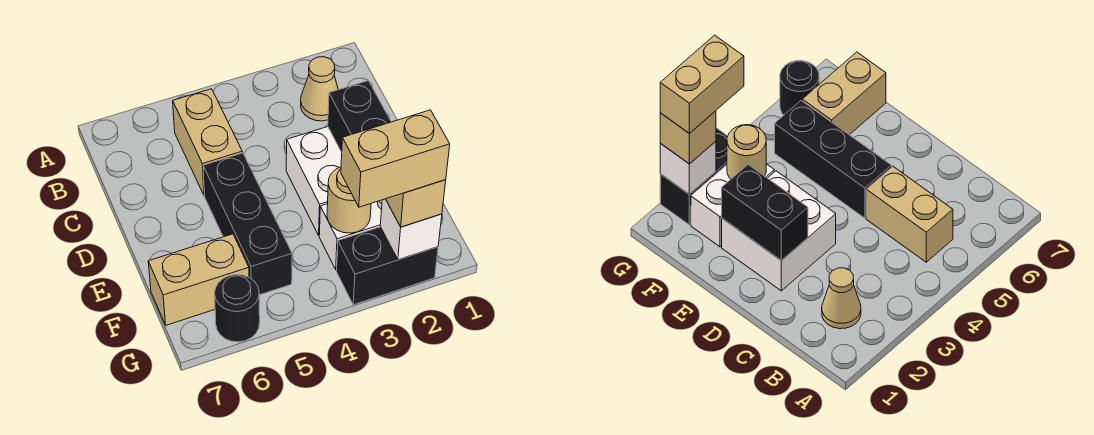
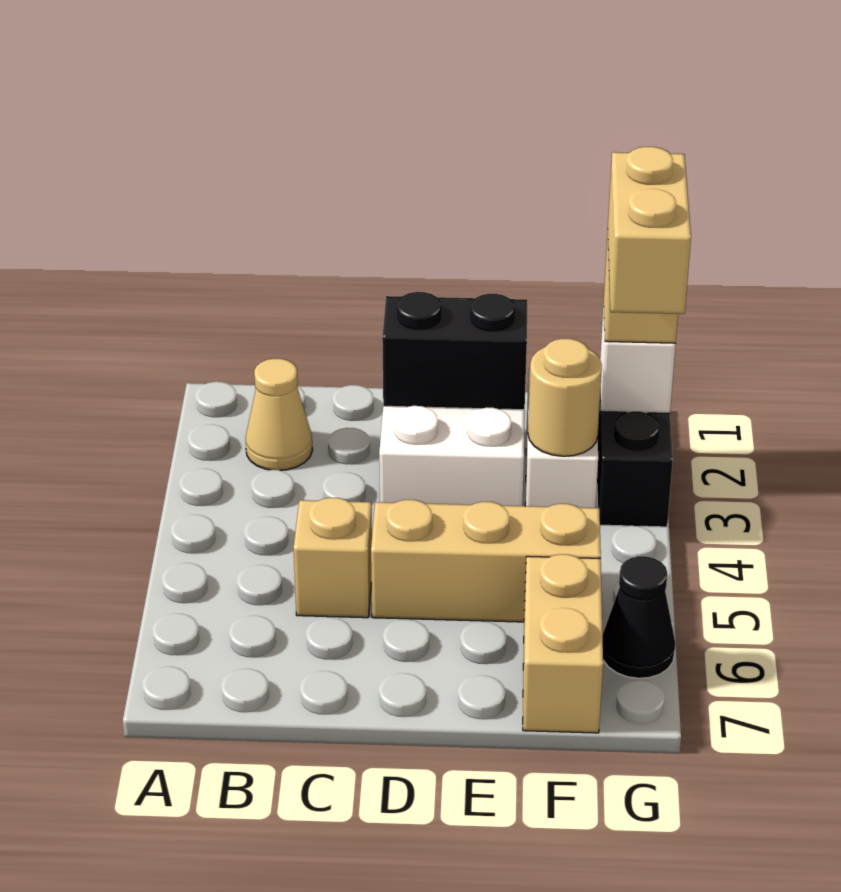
tan brick B5:C5 level 1 -> tan brick C5 level 1
black brick D5:F5 level 1 -> tan brick D5:F5 level 1
black round brick G6 level 1 -> black cone G6 level 1

